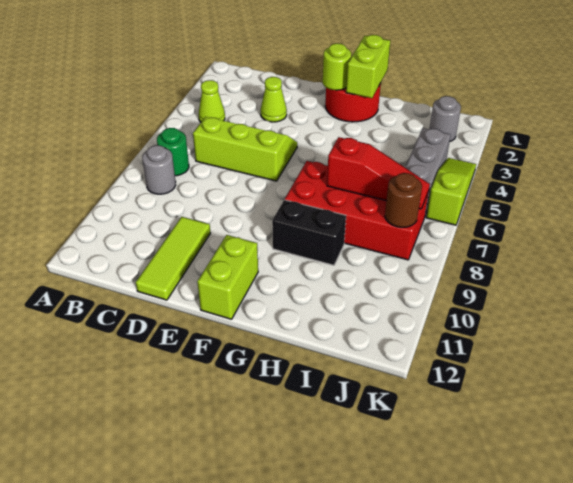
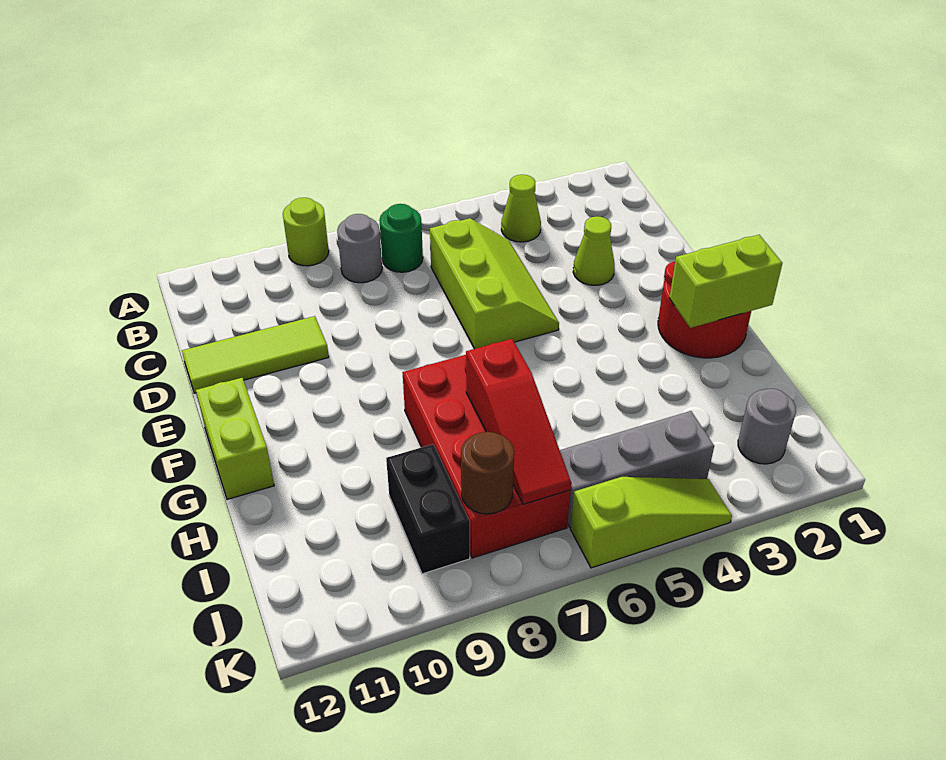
lime round brick F2 level 2 -> lime round brick A9 level 1
lime brick F11:F12 level 1 -> lime brick F12:G12 level 1
black brick G9:H9 level 1 -> black brick I9:J9 level 1

